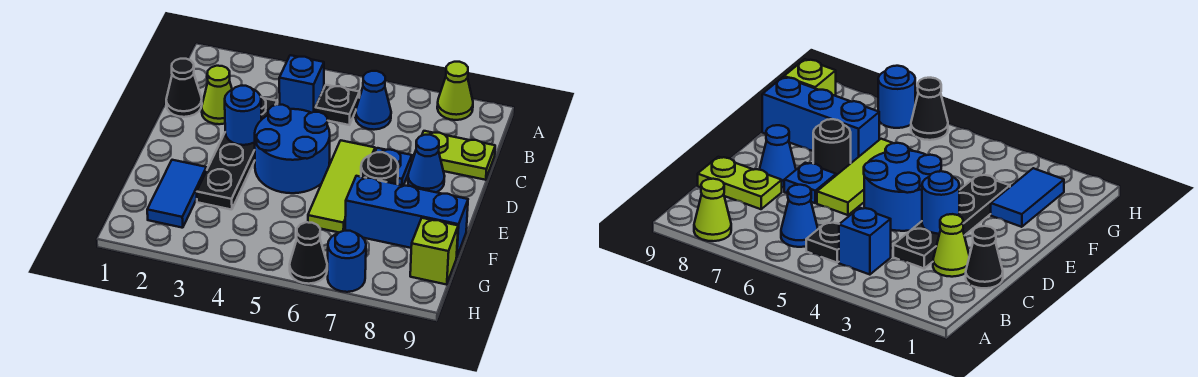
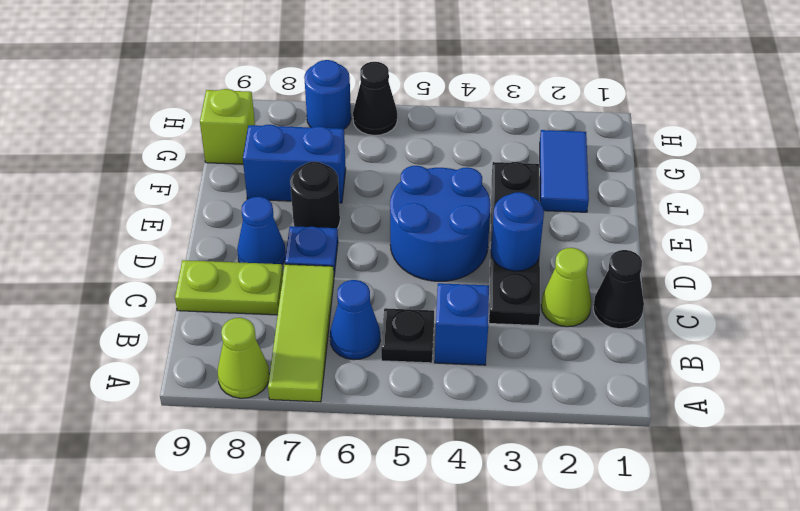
lime tile D6:F6 level 1 -> lime tile A7:C7 level 1
blue brick F7:F9 level 1 -> blue brick F7:F8 level 1

